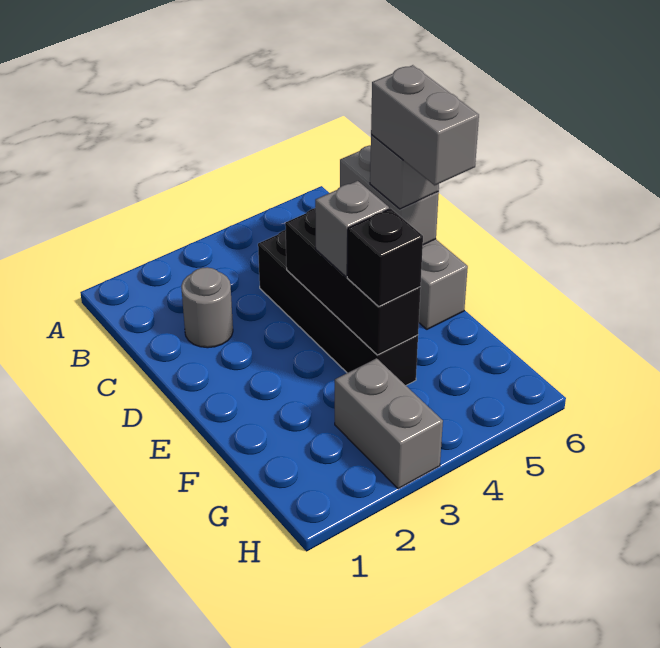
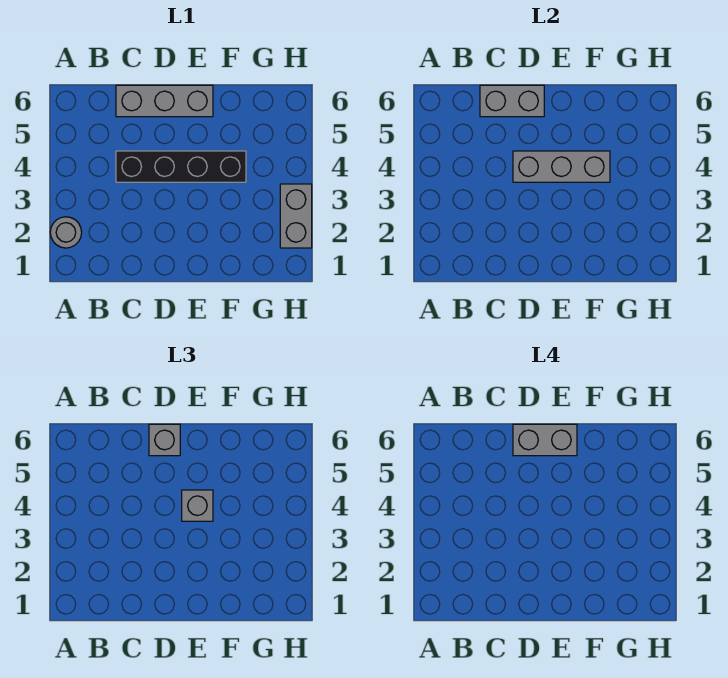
grey round brick C2 level 1 -> grey round brick A2 level 1
black brick D4:F4 level 2 -> grey brick D4:F4 level 2
black brick F4 level 3 -> none
grey brick G3:H3 level 1 -> grey brick H2:H3 level 1

